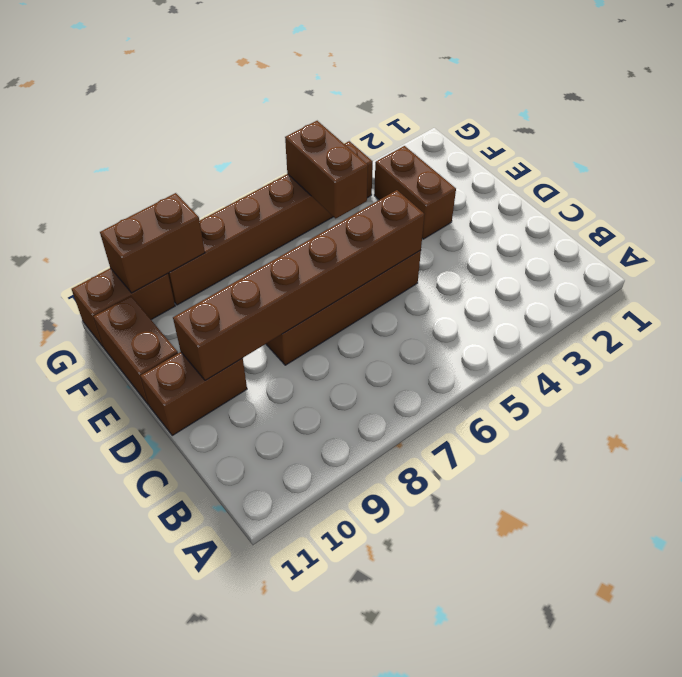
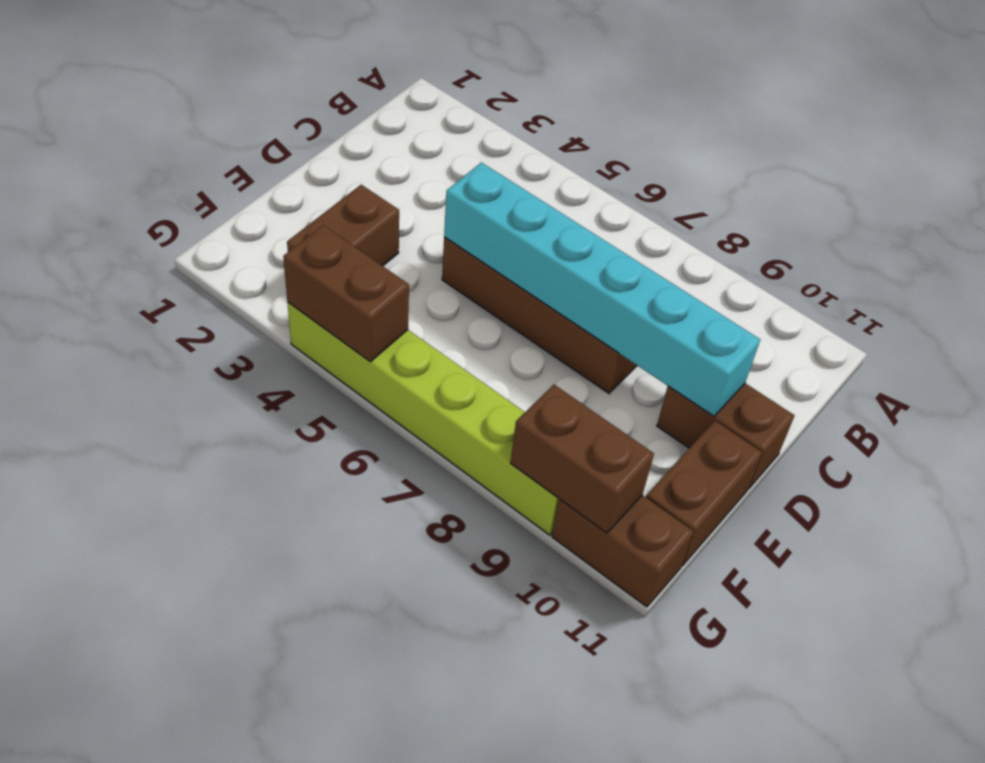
brown brick D5:D10 level 2 -> cyan brick D5:D10 level 2
brown brick F5:G5 level 2 -> brown brick G4:G5 level 2
brown brick G4:G9 level 1 -> lime brick G4:G9 level 1

